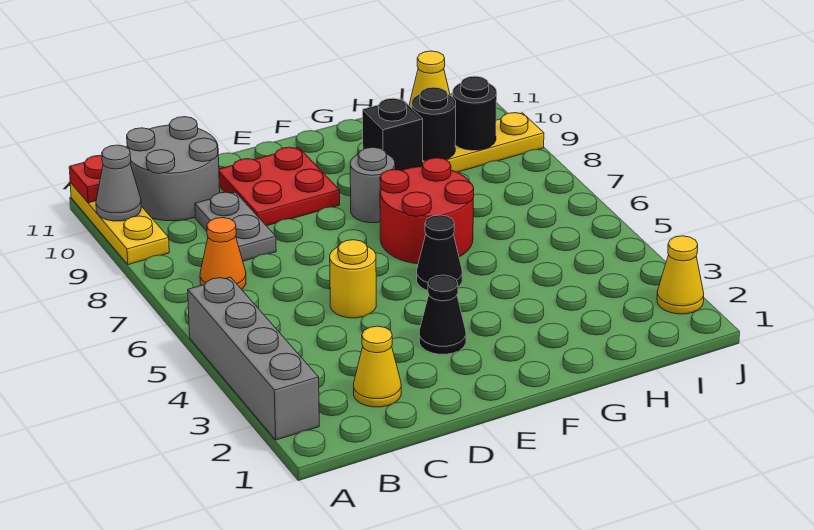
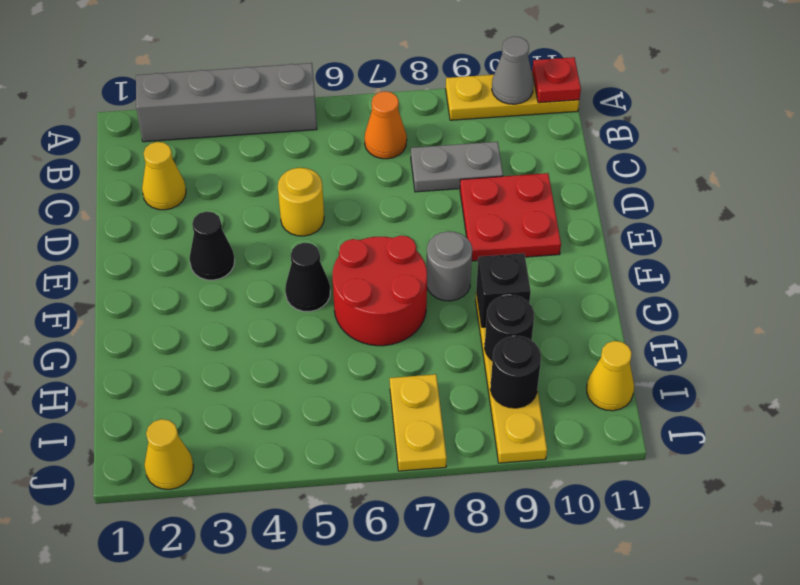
grey round brick B10:C11 level 1 -> none
none -> yellow plate I7:J7 level 1

